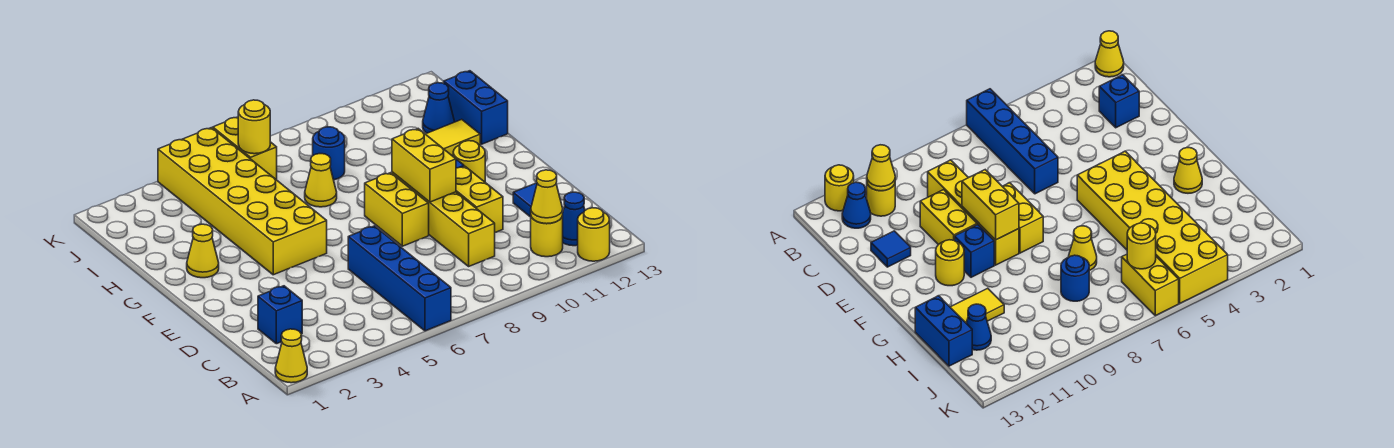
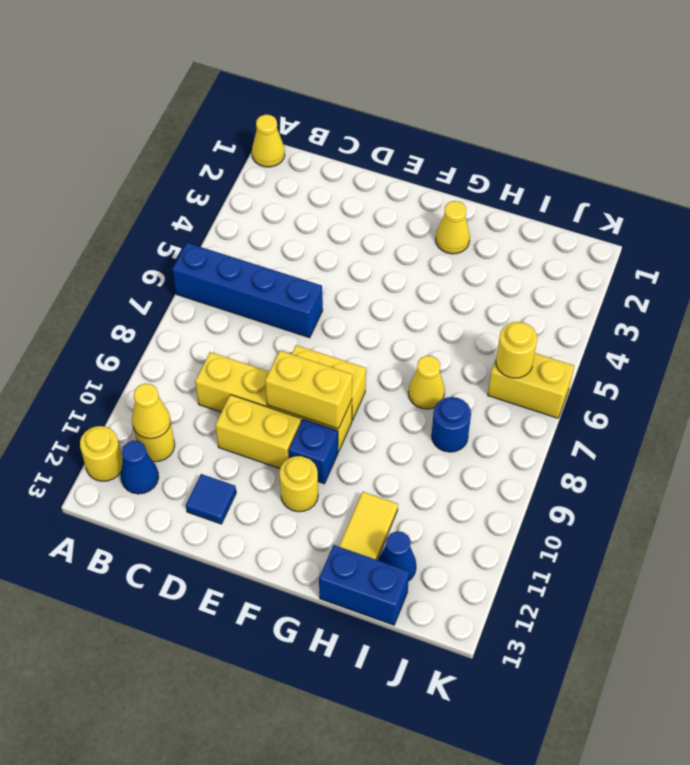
blue brick C2 level 1 -> none
yellow brick F4:K5 level 1 -> none

